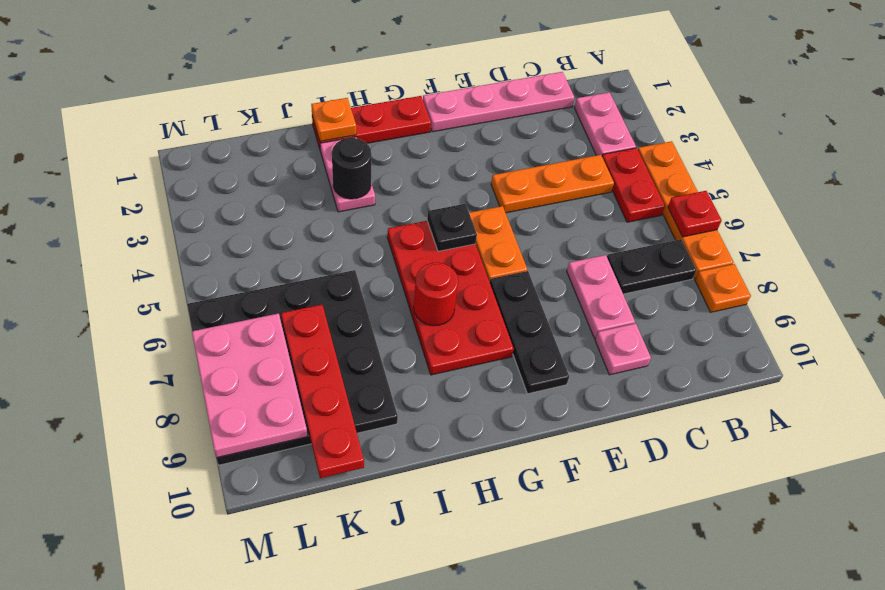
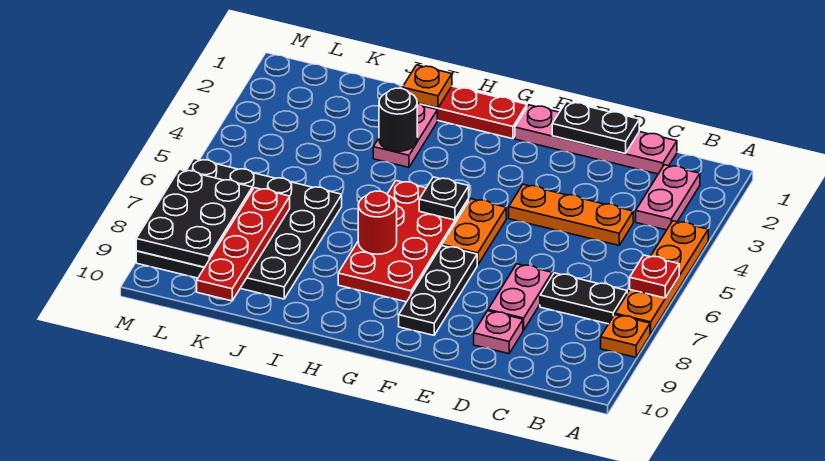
red plate B4:B5 level 1 -> none
none -> black plate D1:E1 level 2
pink plate L7:M9 level 2 -> black plate L7:M9 level 2

